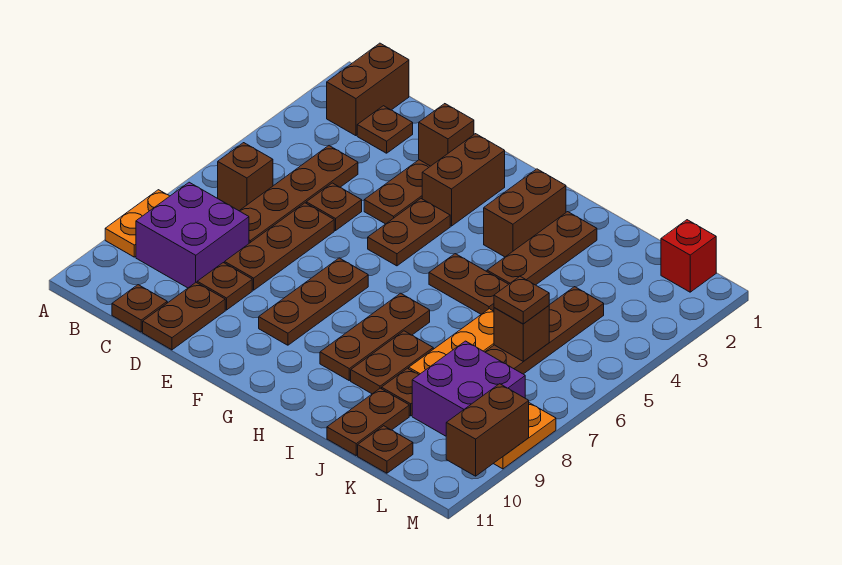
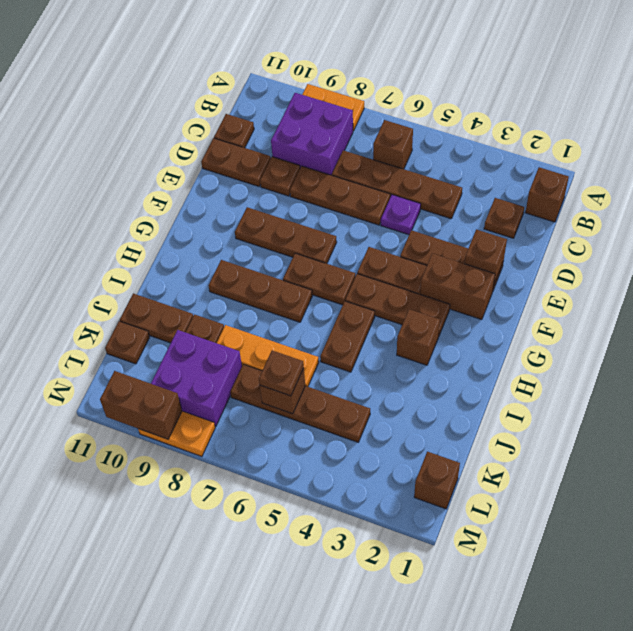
brown brick B1:B2 level 1 -> brown brick B1 level 1
brown plate D5 level 1 -> purple plate D5 level 1
brown brick H2:H3 level 1 -> brown brick H3 level 1
brown plate I2:I4 level 1 -> brown plate G3:G5 level 1
brown plate I8:I9 level 1 -> brown plate G6:G7 level 1
red brick L1 level 1 -> brown brick L1 level 1

